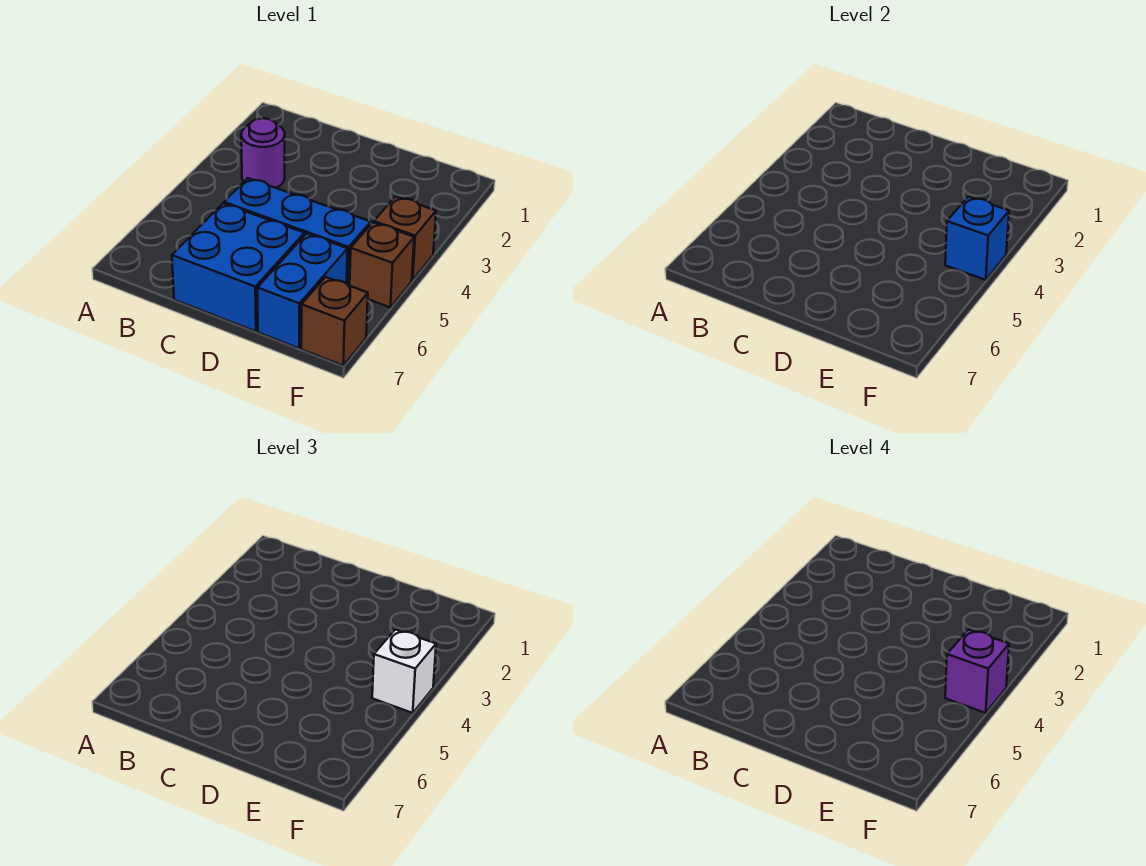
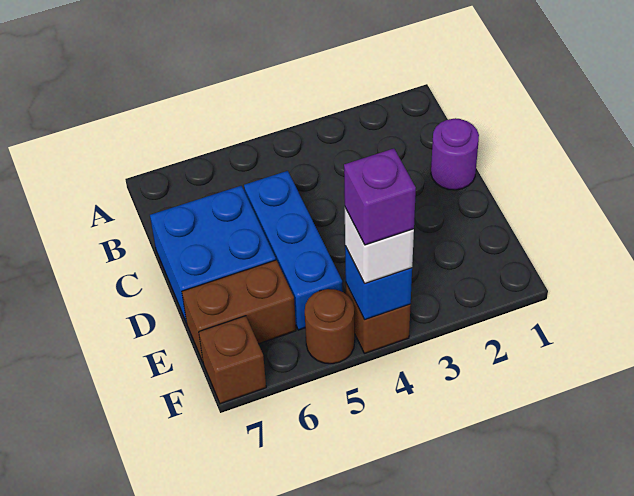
purple round brick B3 level 1 -> purple round brick C1 level 1
blue brick E6:E7 level 1 -> brown brick E6:E7 level 1
brown brick F5 level 1 -> brown round brick F5 level 1

